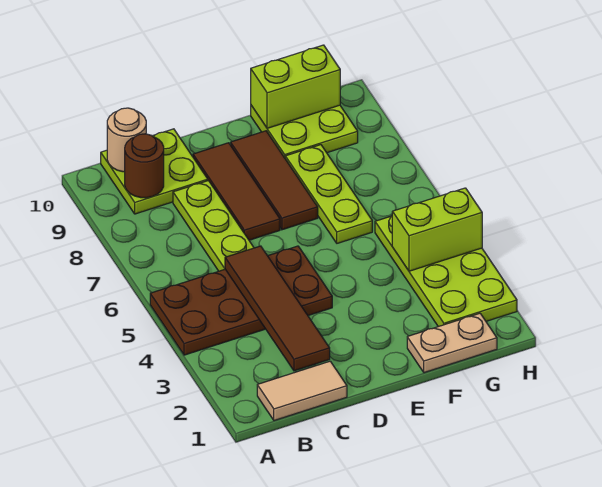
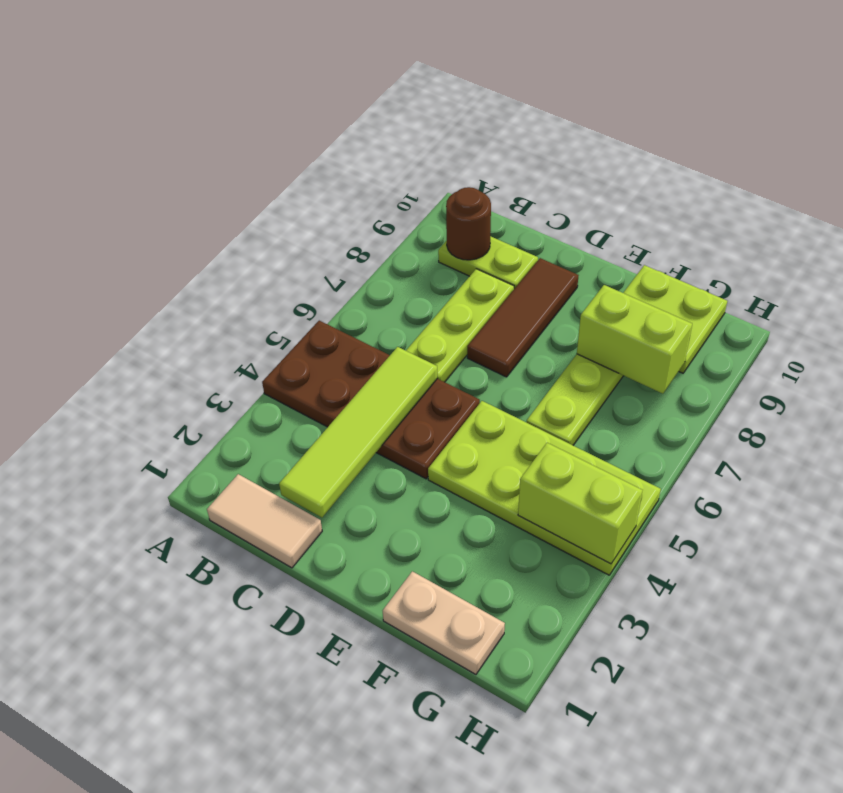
lime plate B9:C10 level 1 -> lime plate B9:C9 level 1
tan round brick B10 level 2 -> none
brown tile C2:C5 level 2 -> lime tile C2:C5 level 2
brown tile E7:E9 level 1 -> none
lime brick F10:G10 level 2 -> lime brick F8:G8 level 2
lime plate G2:H5 level 1 -> lime plate E4:H5 level 1

